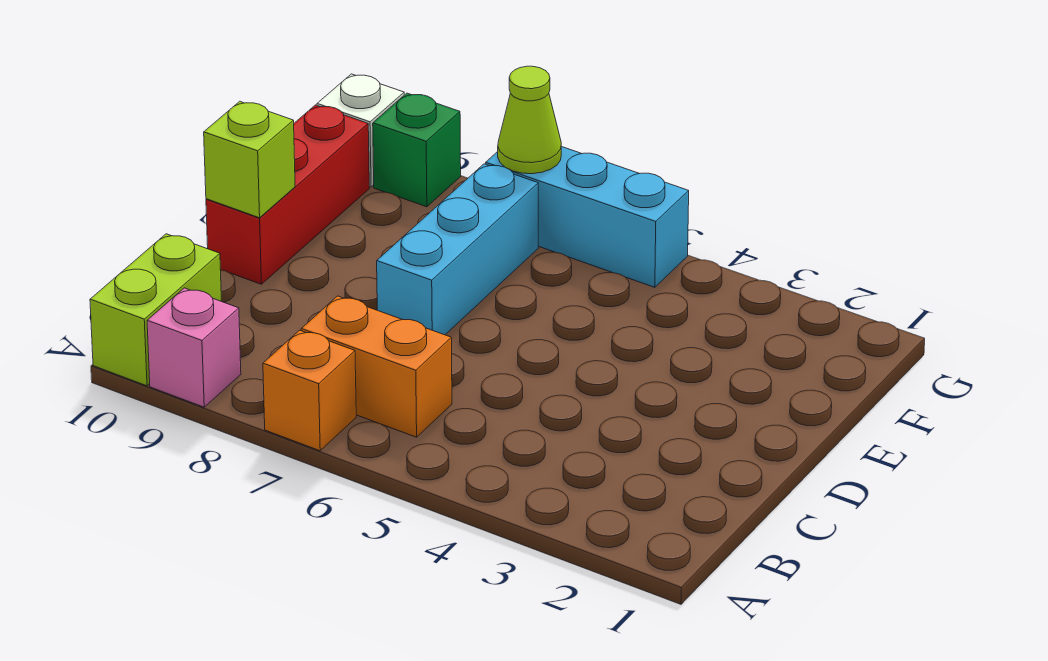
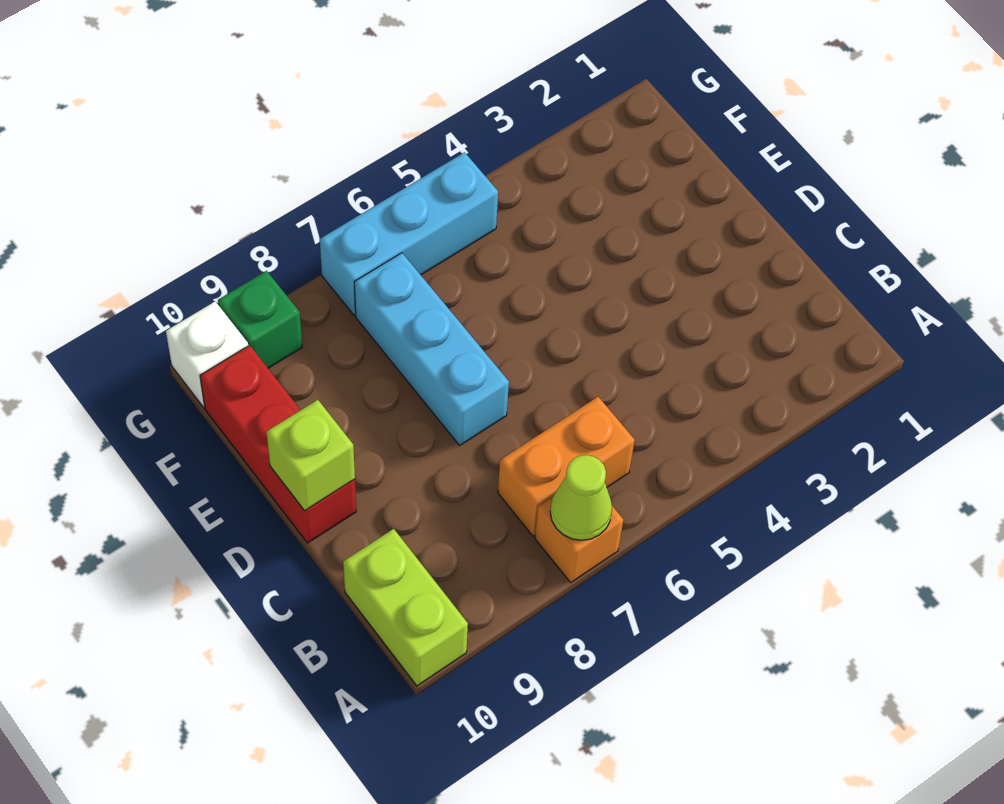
pink brick A9 level 1 -> none
lime cone G7 level 2 -> lime cone A7 level 2

